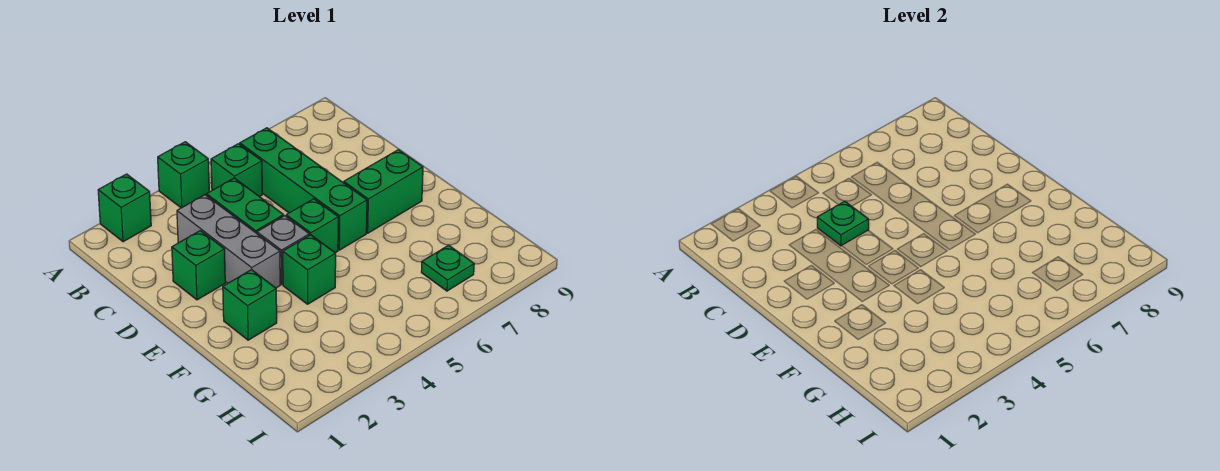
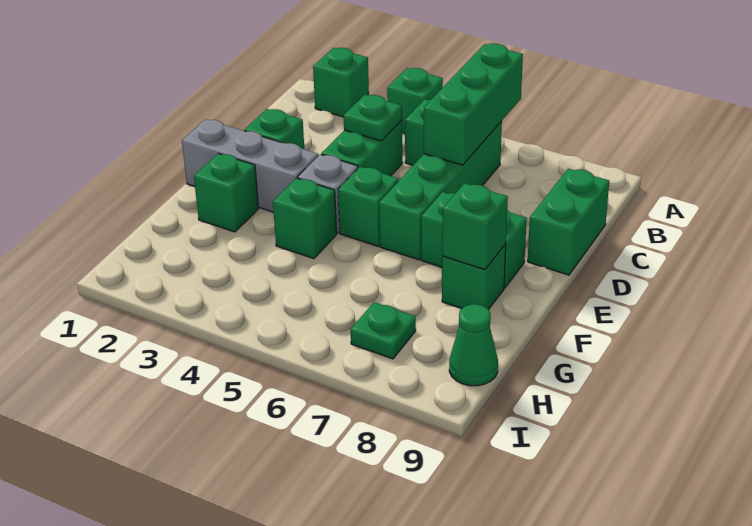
none -> green brick A6:C6 level 2
grey brick C3:E3 level 1 -> grey brick E1:E3 level 1
none -> green brick C9:D9 level 1
none -> green brick F8 level 1
none -> green brick F8 level 2
none -> green cone H9 level 1

